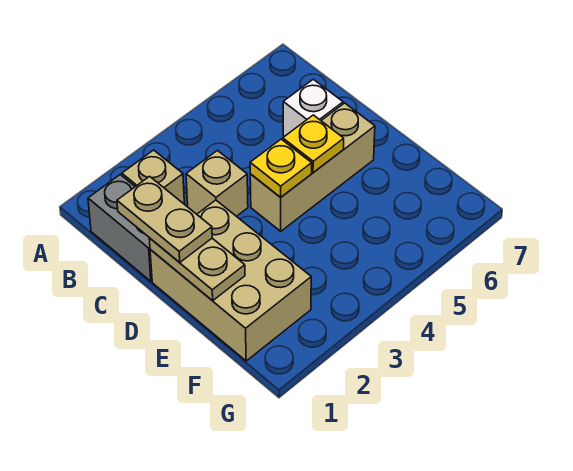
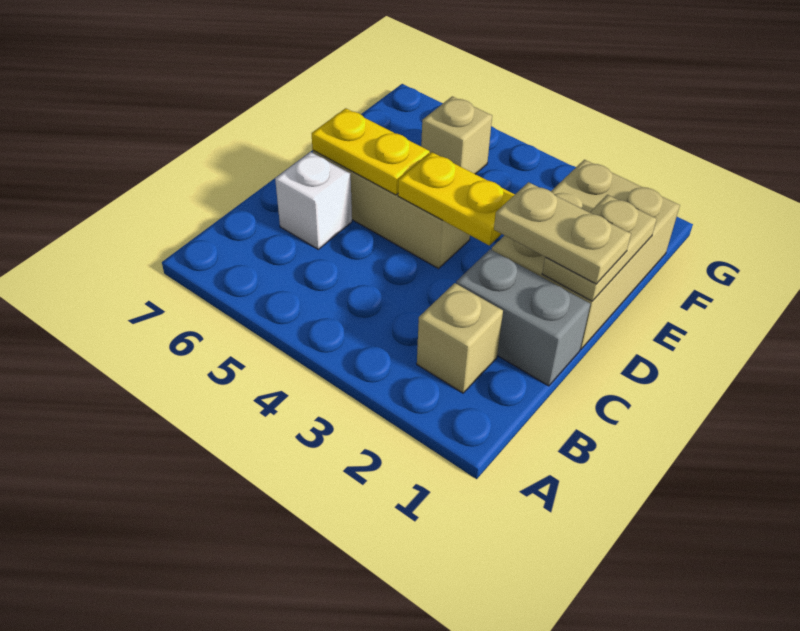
grey brick B1:C1 level 1 -> grey brick C1:C2 level 1
tan plate C1:D1 level 3 -> tan plate D1:D2 level 3
tan brick C3 level 1 -> tan brick F5 level 1
yellow plate D4 level 2 -> yellow plate D3:D4 level 2
yellow plate D5 level 2 -> yellow plate D5:D6 level 2

